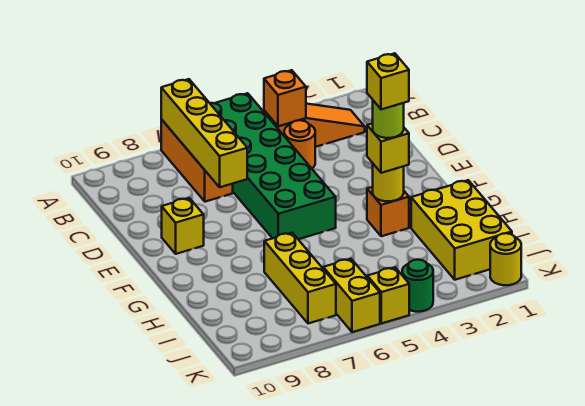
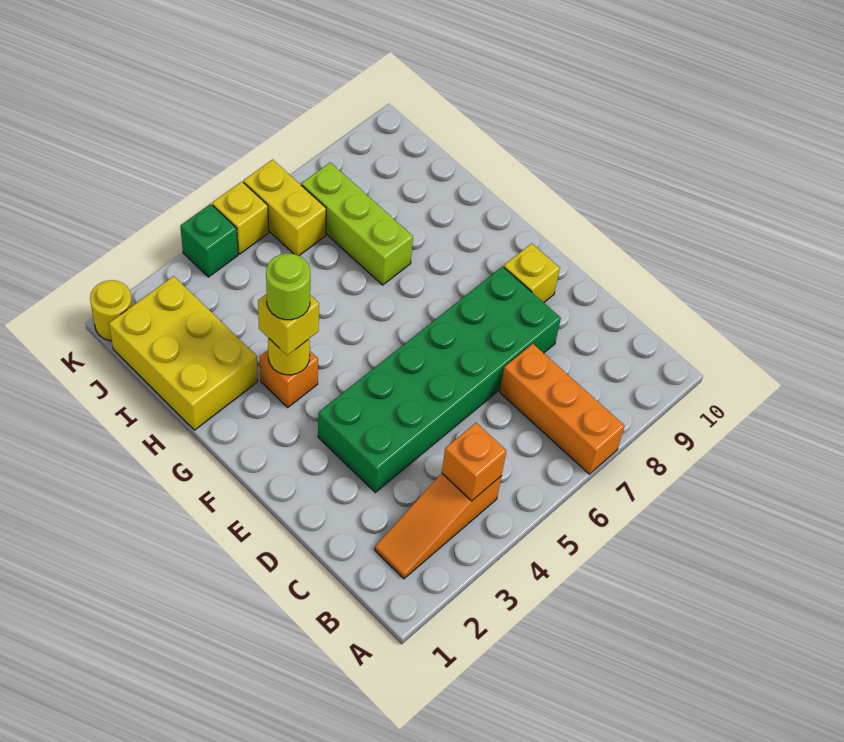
green brick A5:F6 level 1 -> green brick D3:E8 level 1
yellow brick A7:D7 level 2 -> none
orange round brick C4 level 1 -> none
yellow brick G3 level 5 -> none
yellow brick H7:J7 level 1 -> lime brick H7:J7 level 1
green round brick K4 level 1 -> green brick K4 level 1

